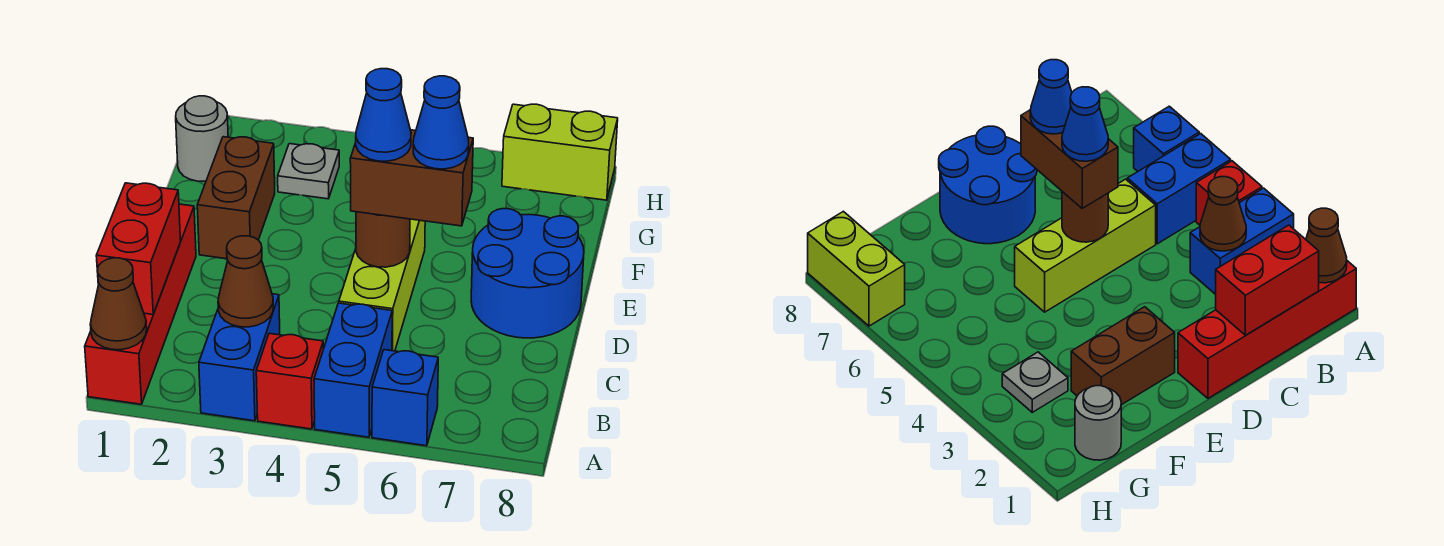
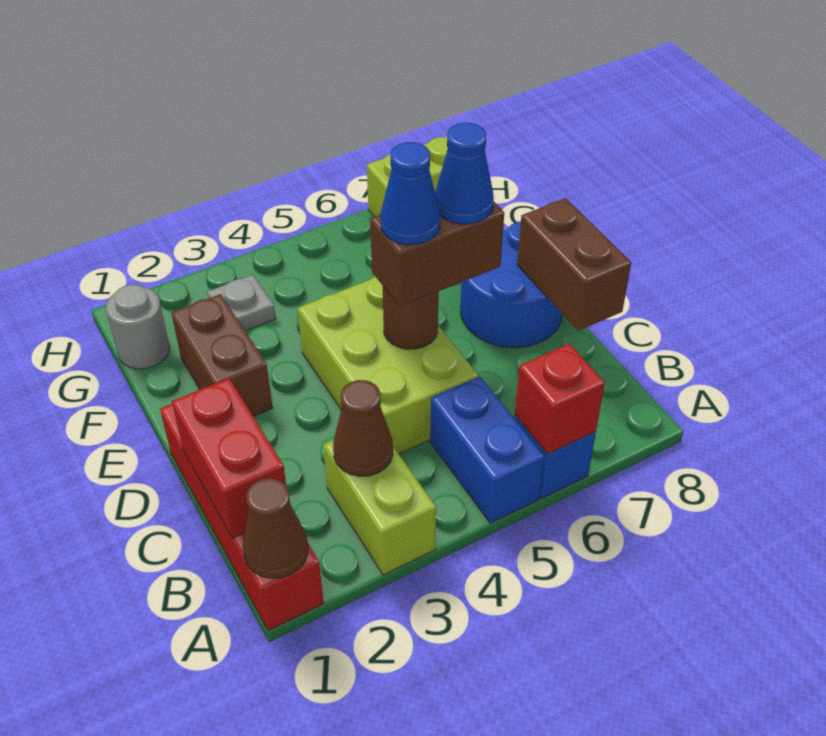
blue brick A3:B3 level 1 -> lime brick A3:B3 level 1
red brick A4 level 1 -> red brick A6 level 2
lime brick C5:E5 level 1 -> lime brick C4:E5 level 1
none -> brown brick C8:D8 level 2

